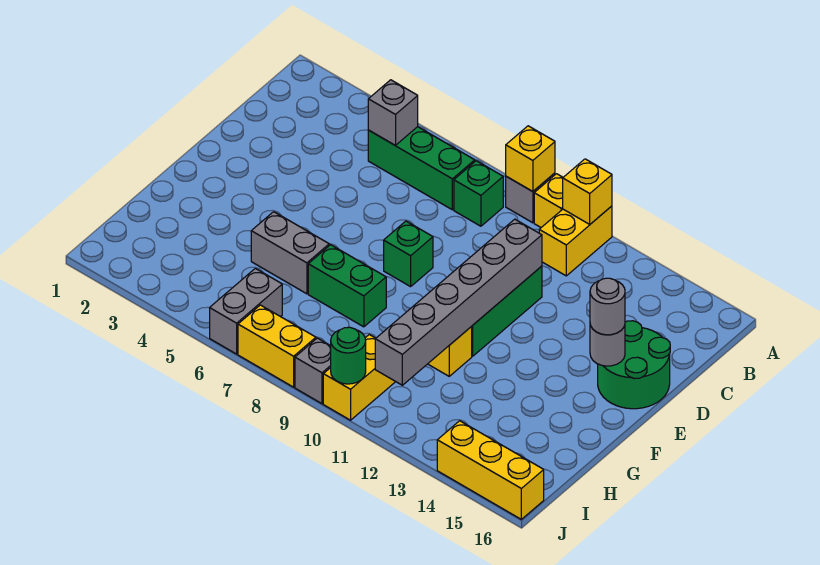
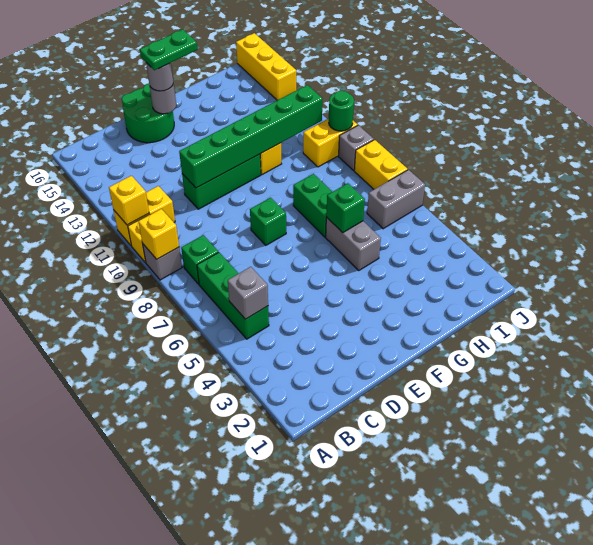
grey brick D11:I11 level 2 -> green brick D11:I11 level 2
none -> green plate E15:F15 level 4
none -> green brick G6 level 2

